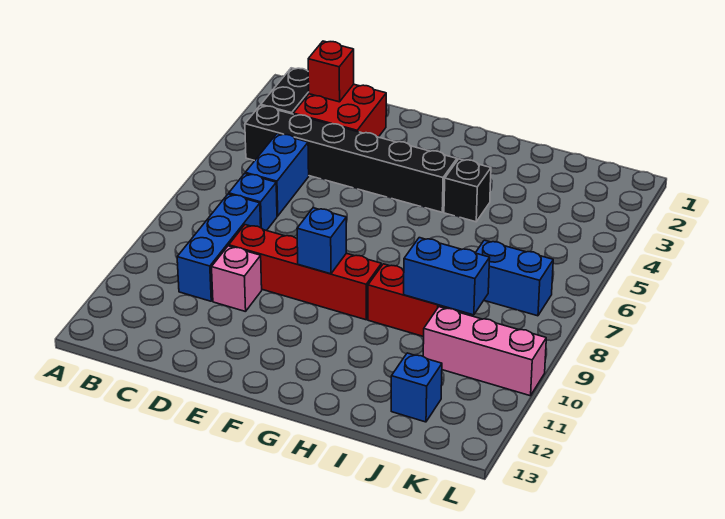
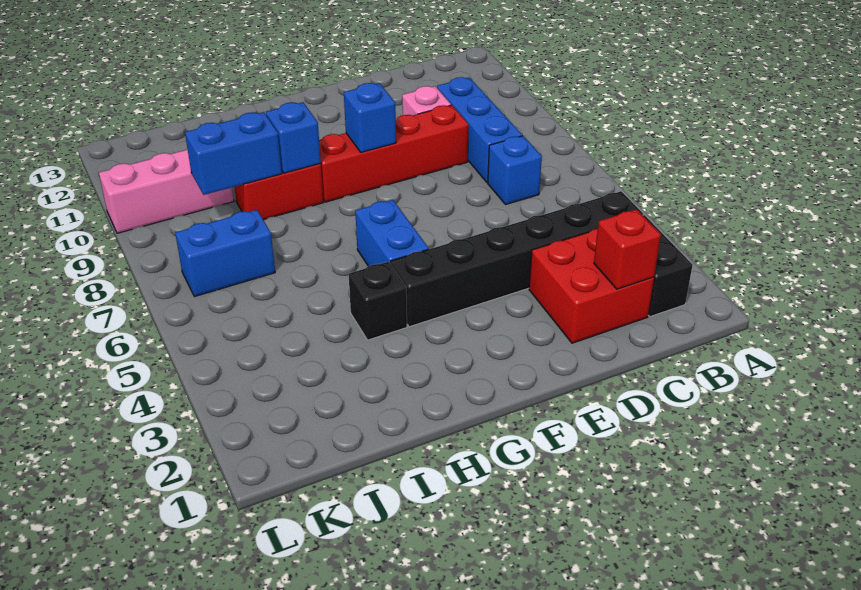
blue brick C5:C6 level 1 -> blue brick G5:G6 level 1
blue brick J12 level 1 -> blue brick H9 level 2

